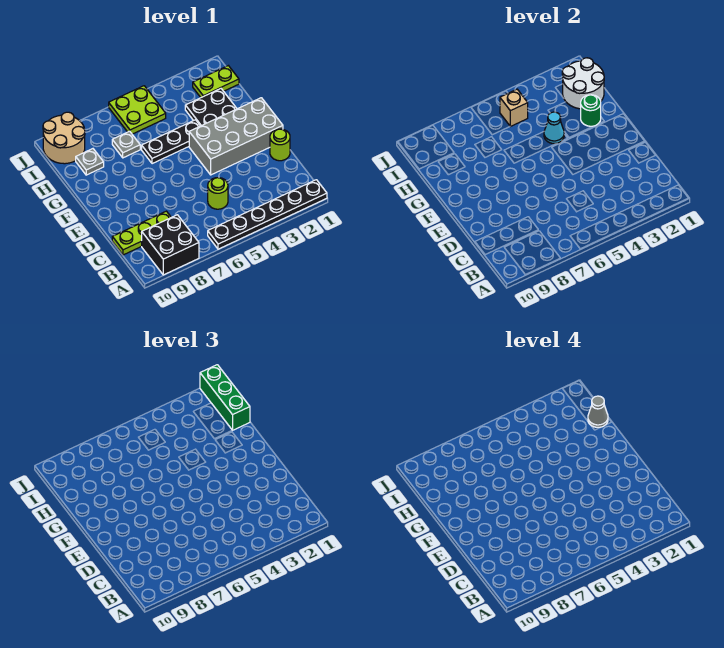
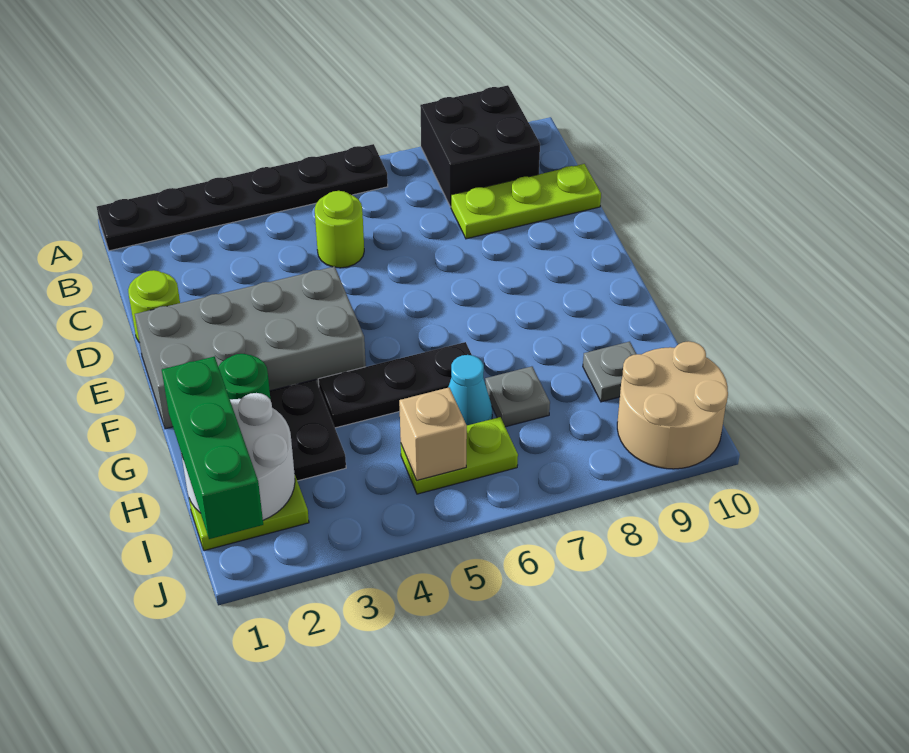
cyan cone G4 level 2 -> cyan cone H6 level 1
grey cone H1 level 4 -> none
lime plate I5:J6 level 1 -> lime plate I5:I6 level 1

